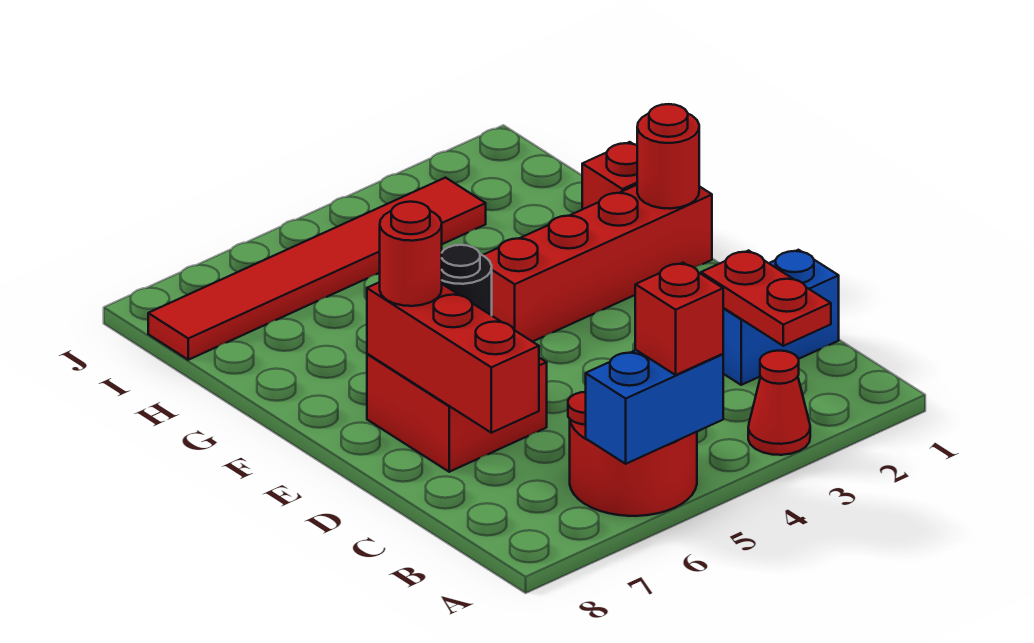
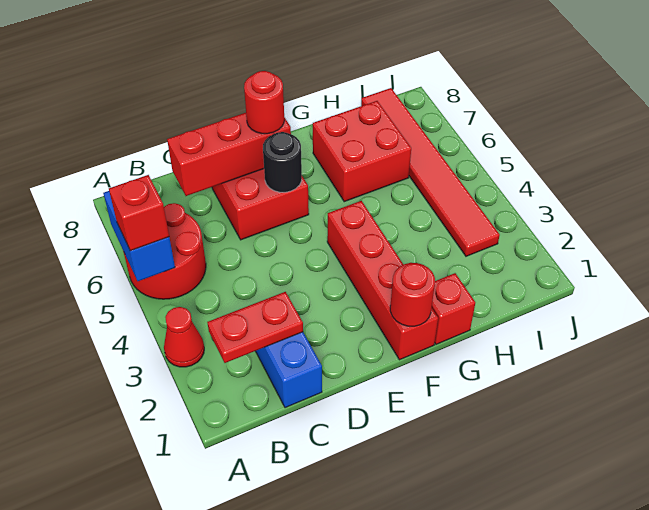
none -> red brick G6:H7 level 1

